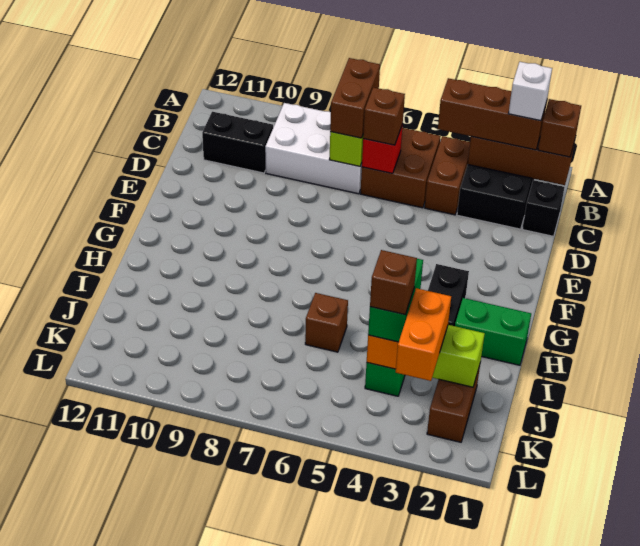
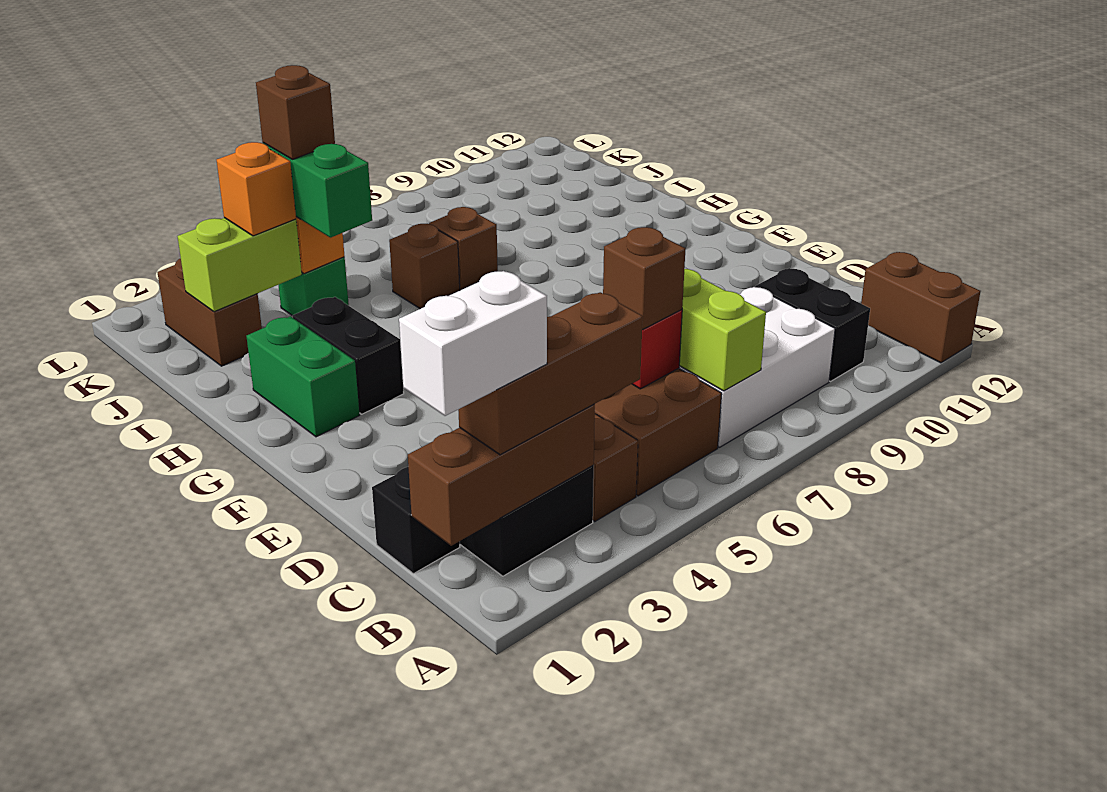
brown brick B1 level 3 -> brown brick I7 level 1
white brick B2 level 4 -> white brick B1:B2 level 4
brown brick B7:C7 level 3 -> brown brick A12:B12 level 1
black brick C10:C11 level 1 -> black brick B10:C10 level 1
green brick H1:H2 level 1 -> green brick G2:H2 level 1
orange brick J3:K3 level 3 -> orange brick J3 level 3

